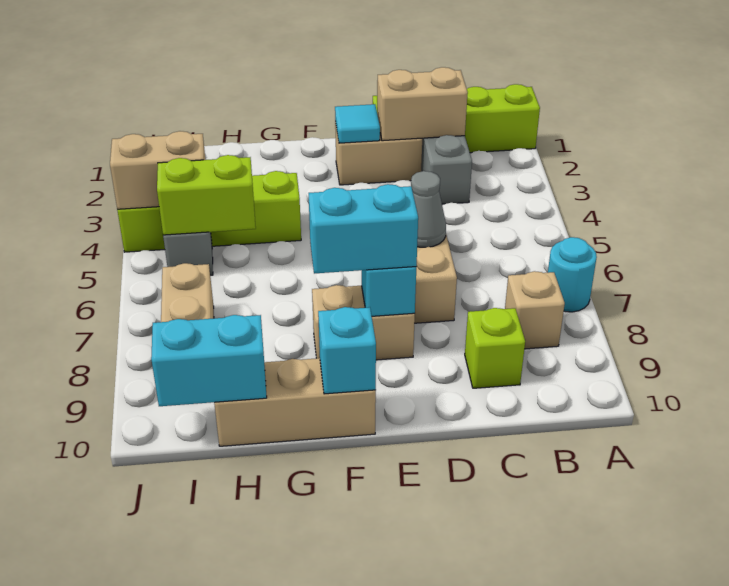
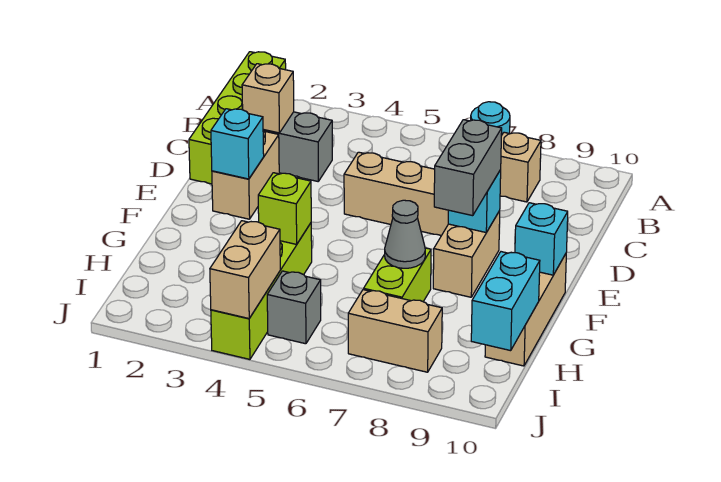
tan brick C2:D2 level 2 -> tan brick C2 level 2
lime brick C9 level 1 -> lime brick G4 level 2
grey cone D6 level 2 -> grey cone G7 level 2
cyan tile E2 level 2 -> cyan brick E2 level 2
cyan brick E8:F8 level 3 -> grey brick E8:F8 level 3
lime brick H5:I5 level 2 -> lime brick G7:H7 level 1

